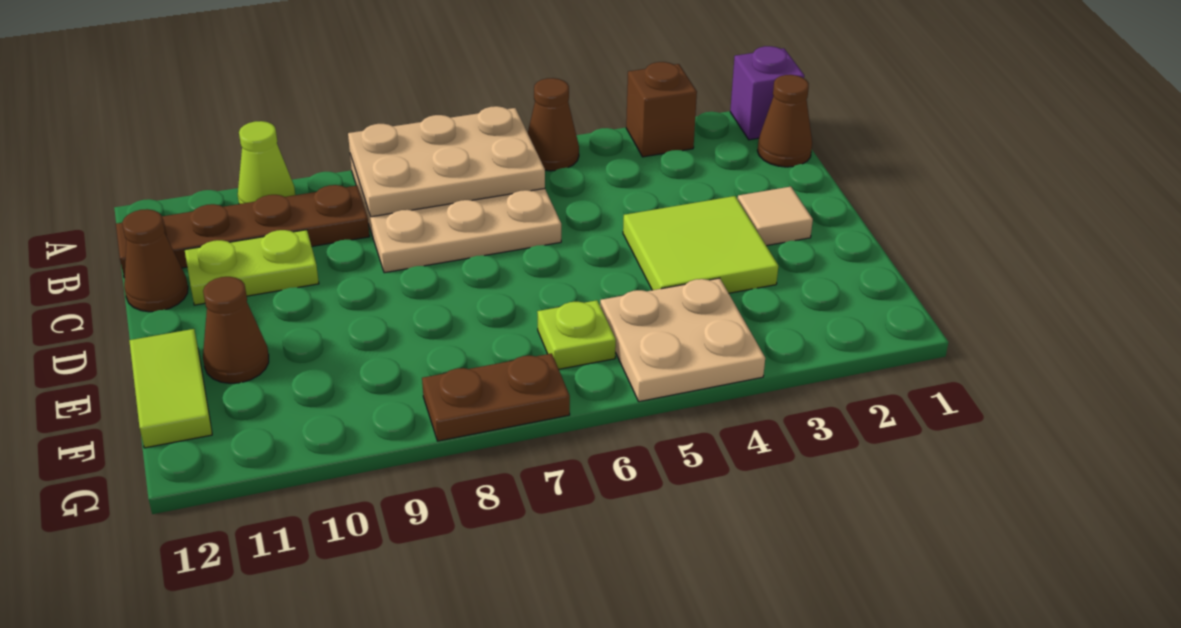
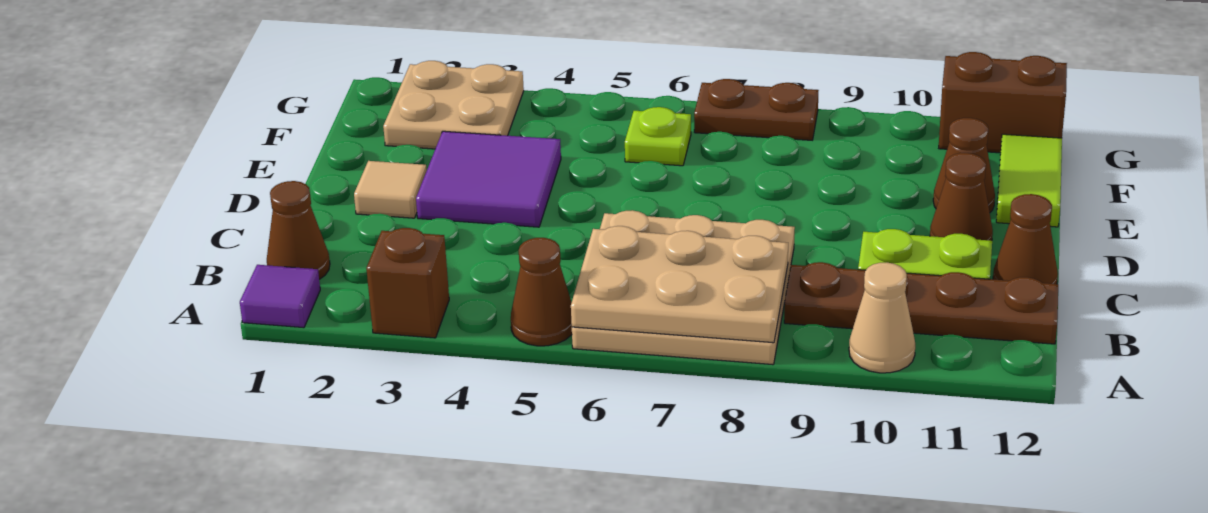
purple brick A1 level 1 -> purple tile A1 level 1
lime cone A10 level 1 -> tan cone A10 level 1
lime tile D3:E4 level 1 -> purple tile D3:E4 level 1
none -> brown cone D11 level 1
tan plate F4:G5 level 1 -> tan plate F2:G3 level 1
none -> brown brick G11:G12 level 1

